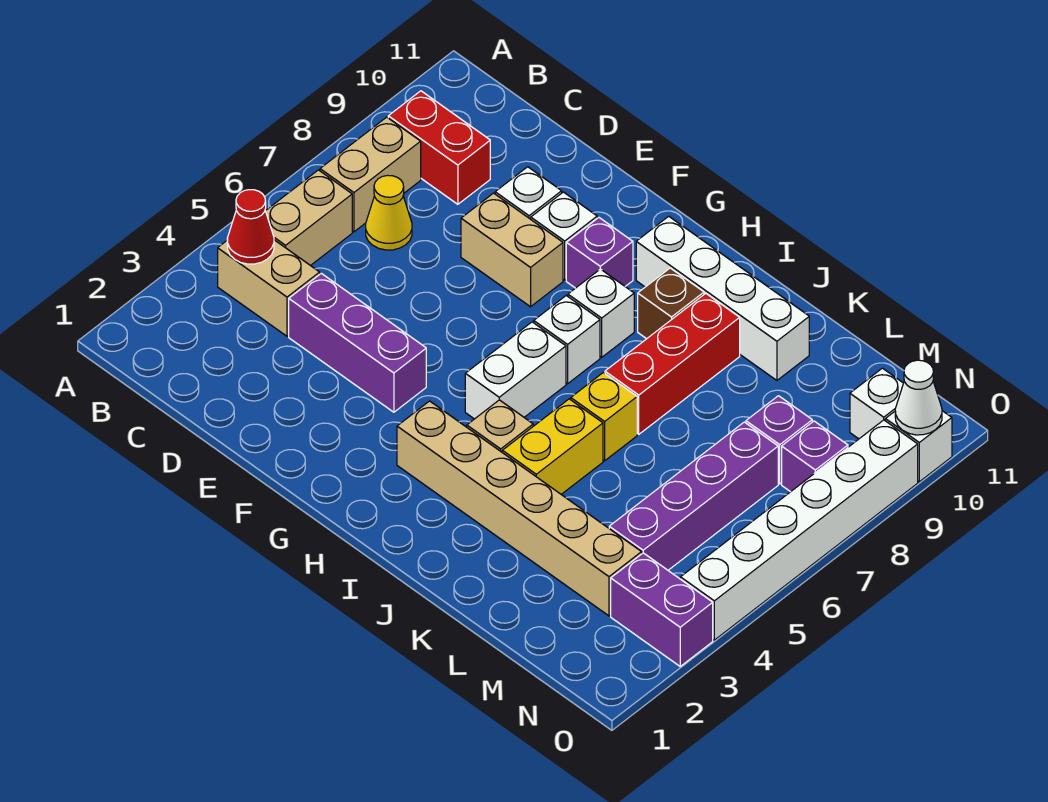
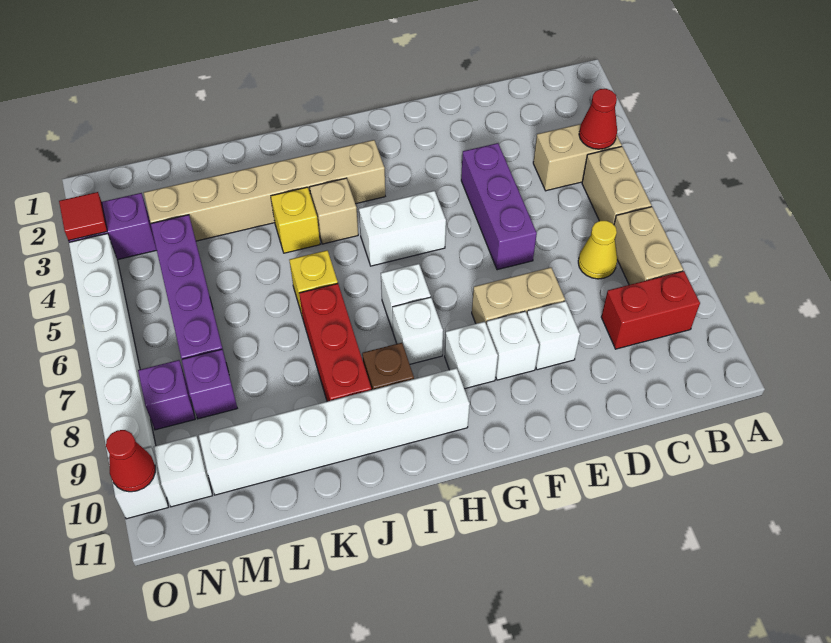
purple brick D4:F4 level 1 -> purple brick E4:E6 level 1
purple brick G9 level 1 -> white brick G9 level 1
white brick H5:H6 level 1 -> white brick G5:H5 level 1
white brick H10:K10 level 1 -> white brick H10:M10 level 1
yellow brick J4:J5 level 1 -> yellow brick J4 level 1
none -> red tile O3 level 2
white cone O10 level 2 -> red cone O10 level 2

